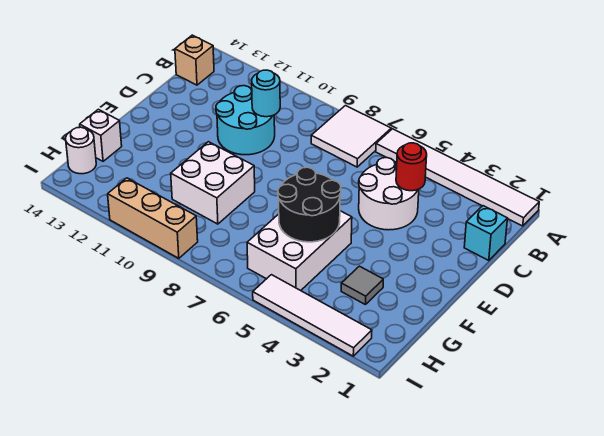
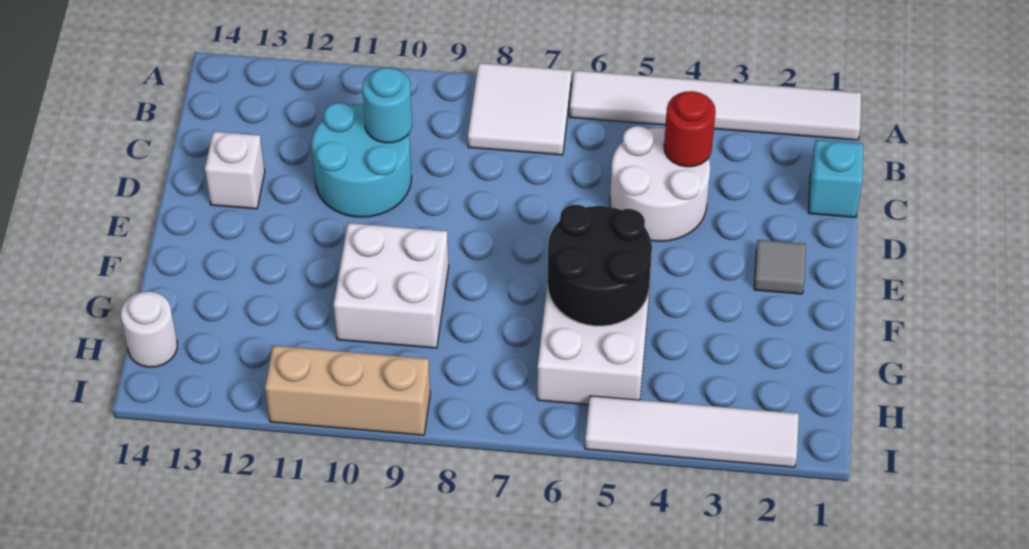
tan brick B14 level 1 -> none
grey tile G3 level 1 -> grey tile E2 level 1
white brick G14 level 1 -> white brick D13 level 1

